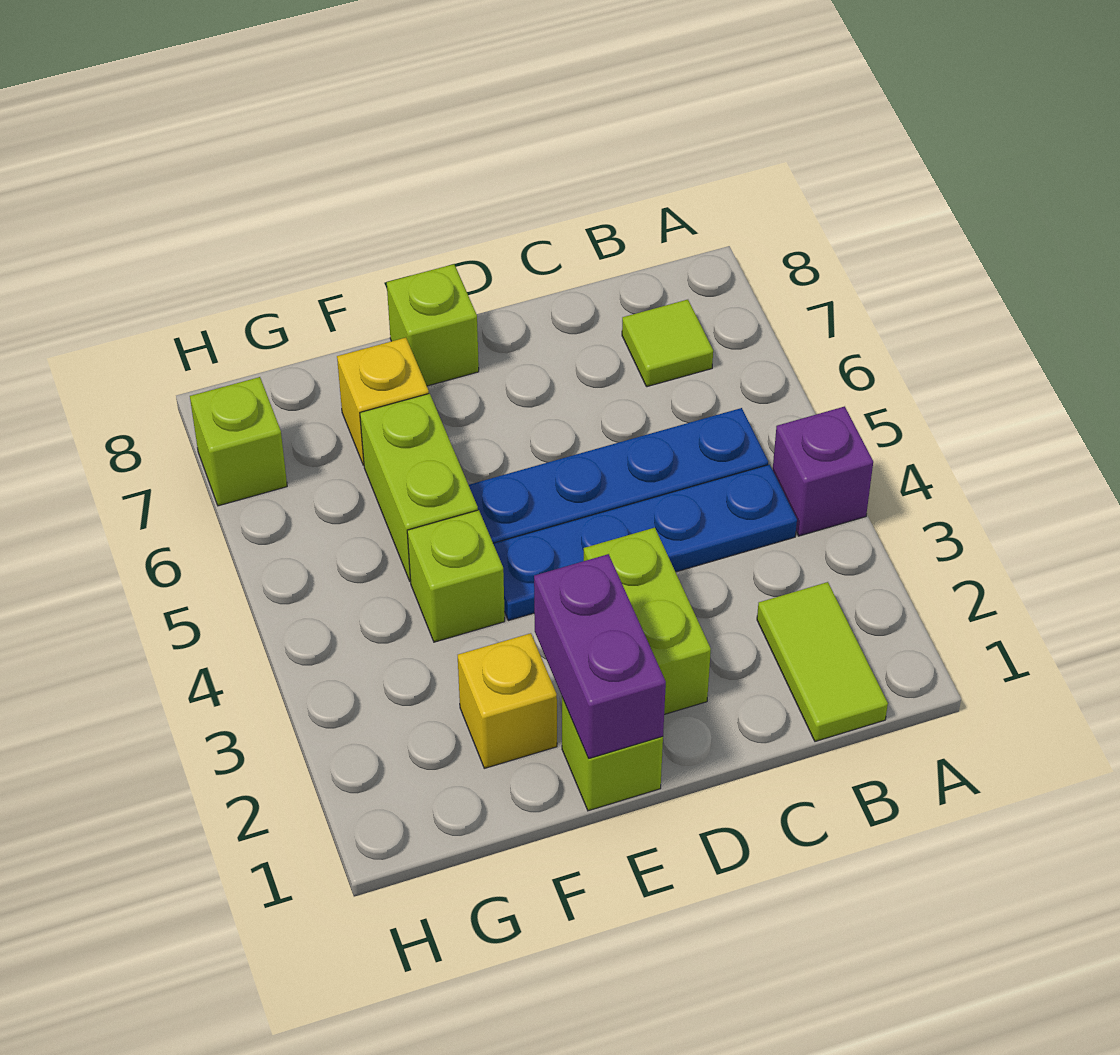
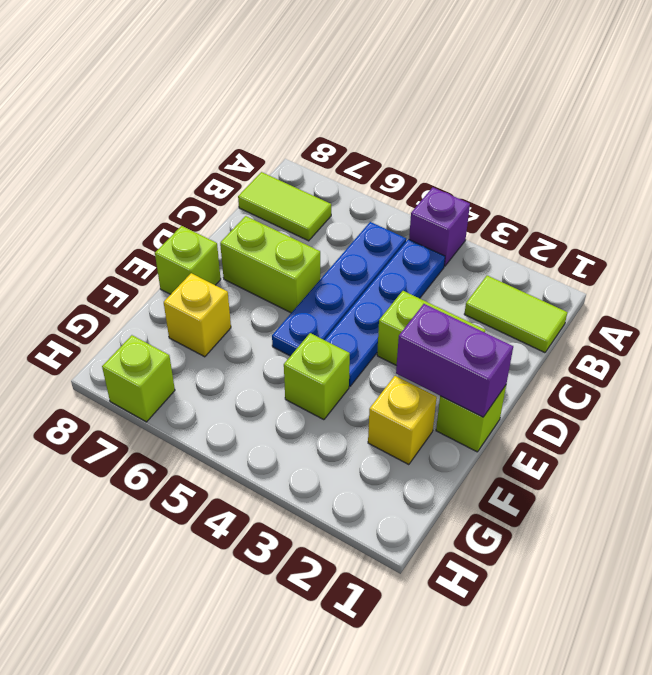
lime tile B7 level 1 -> lime tile B7:B8 level 1
lime brick F5:F6 level 1 -> lime brick D6:D7 level 1

